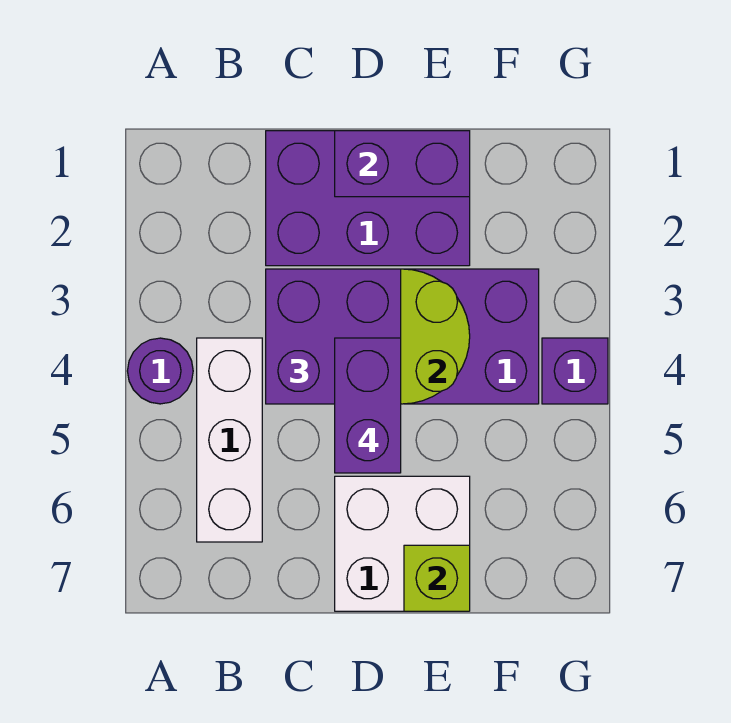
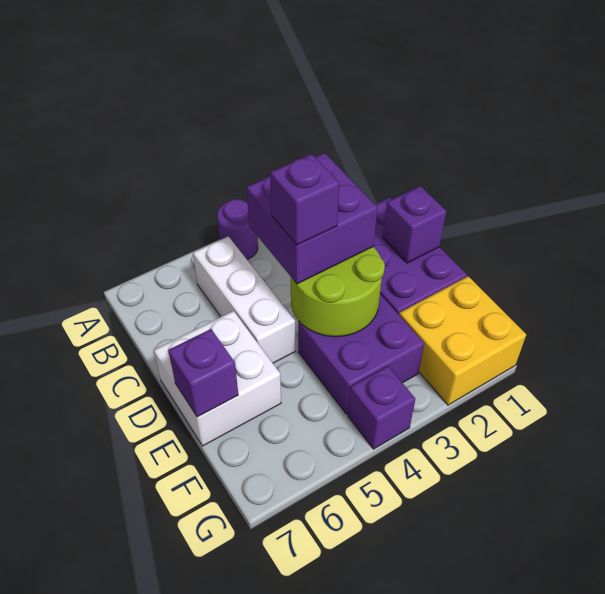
white brick B4:B6 level 1 -> white brick B5:D5 level 1
purple brick D1:E1 level 2 -> purple brick D1 level 2
purple brick D4:D5 level 4 -> purple brick D4 level 4
lime brick E7 level 2 -> purple brick E7 level 2
none -> yellow brick F1:G2 level 1

